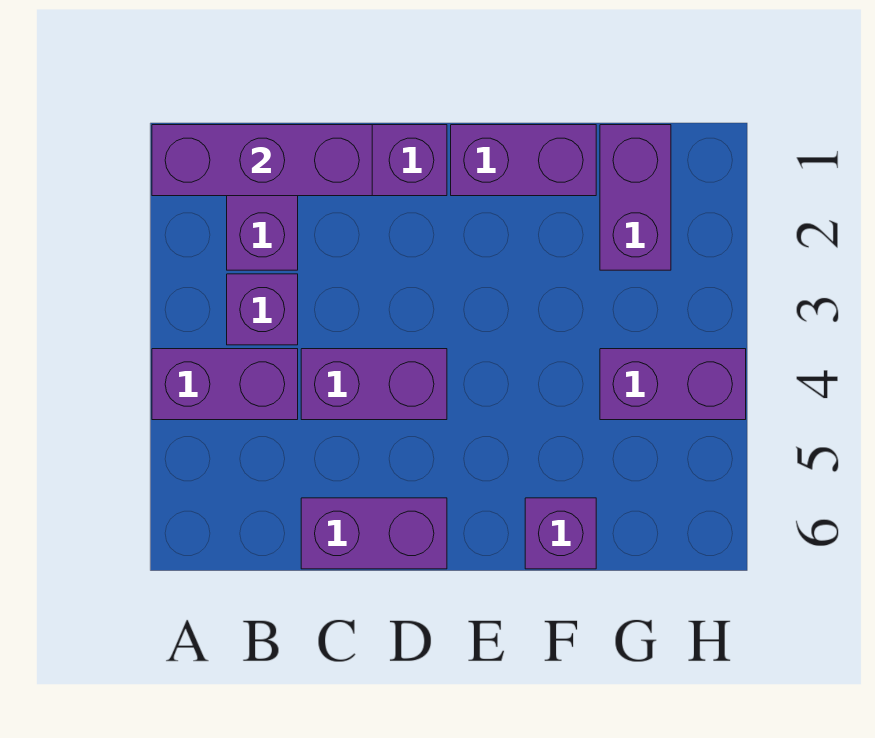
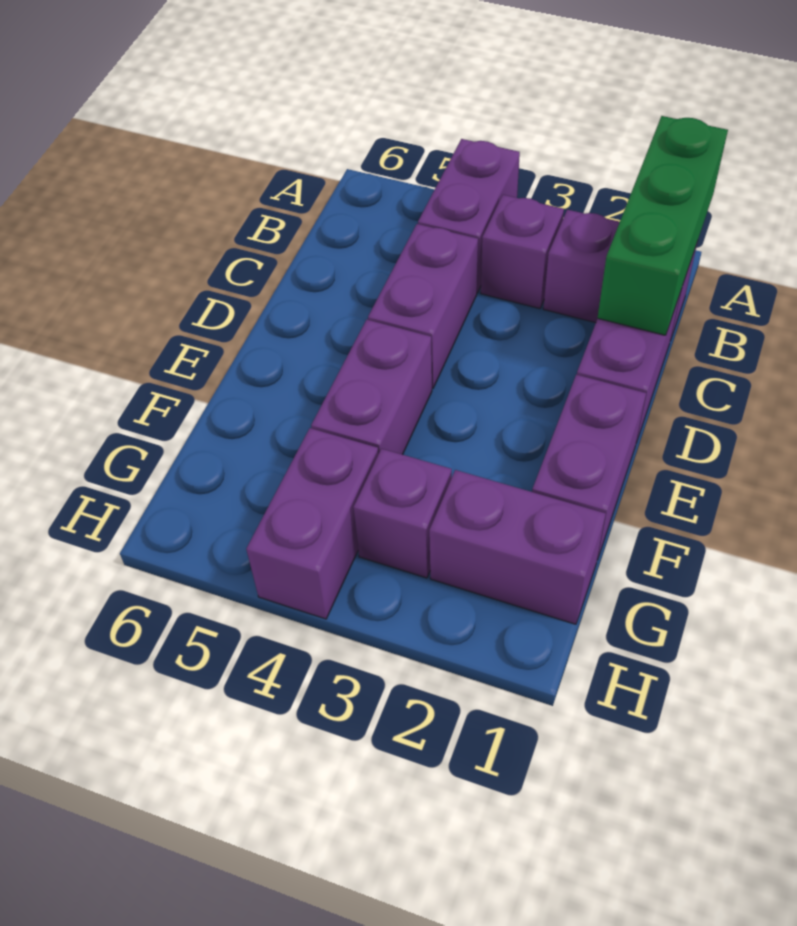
purple brick A1:C1 level 2 -> green brick A1:C1 level 2
purple brick C6:D6 level 1 -> purple brick E4:F4 level 1
purple brick F6 level 1 -> purple brick G3 level 1

